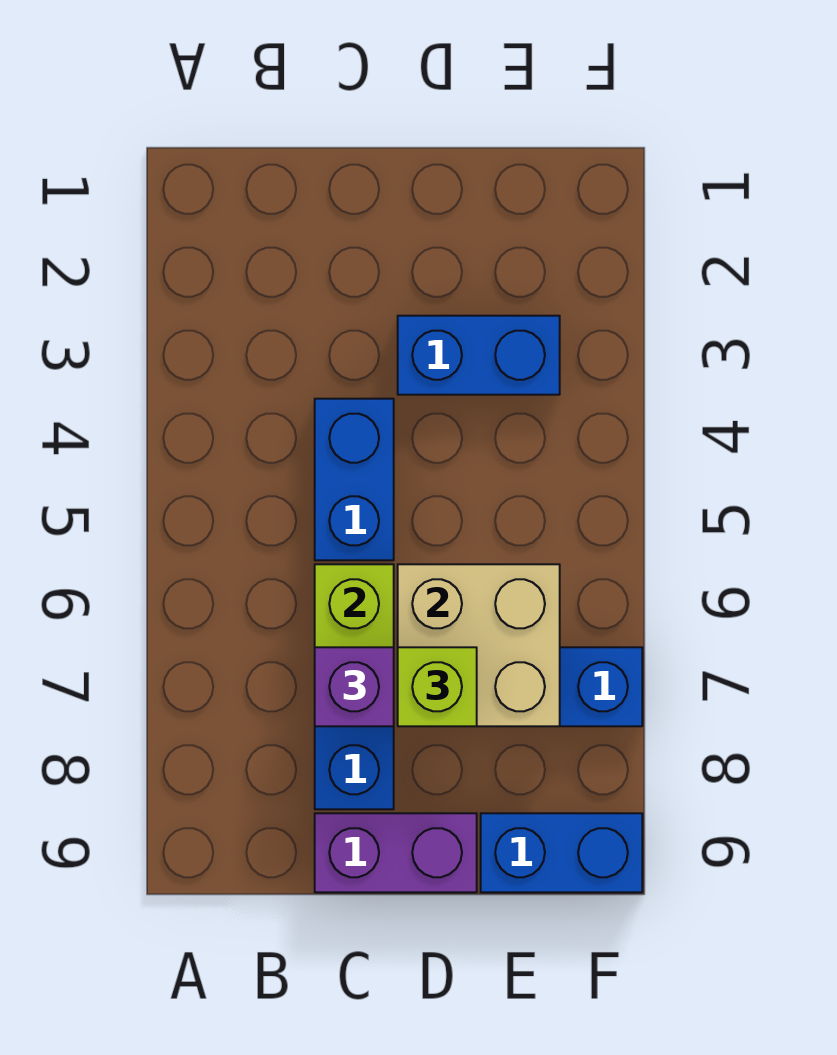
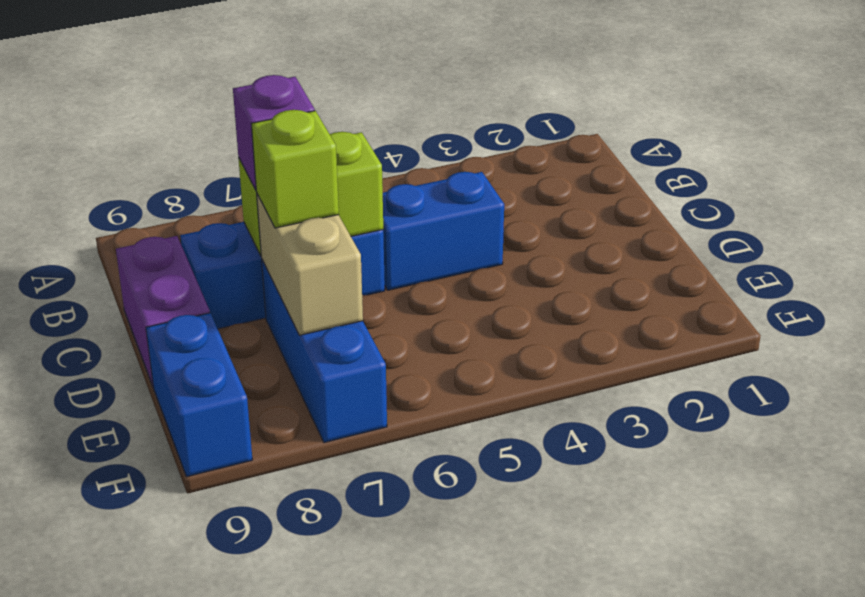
blue brick D3:E3 level 1 -> none
tan brick D6:E7 level 2 -> tan brick D7:E7 level 2

